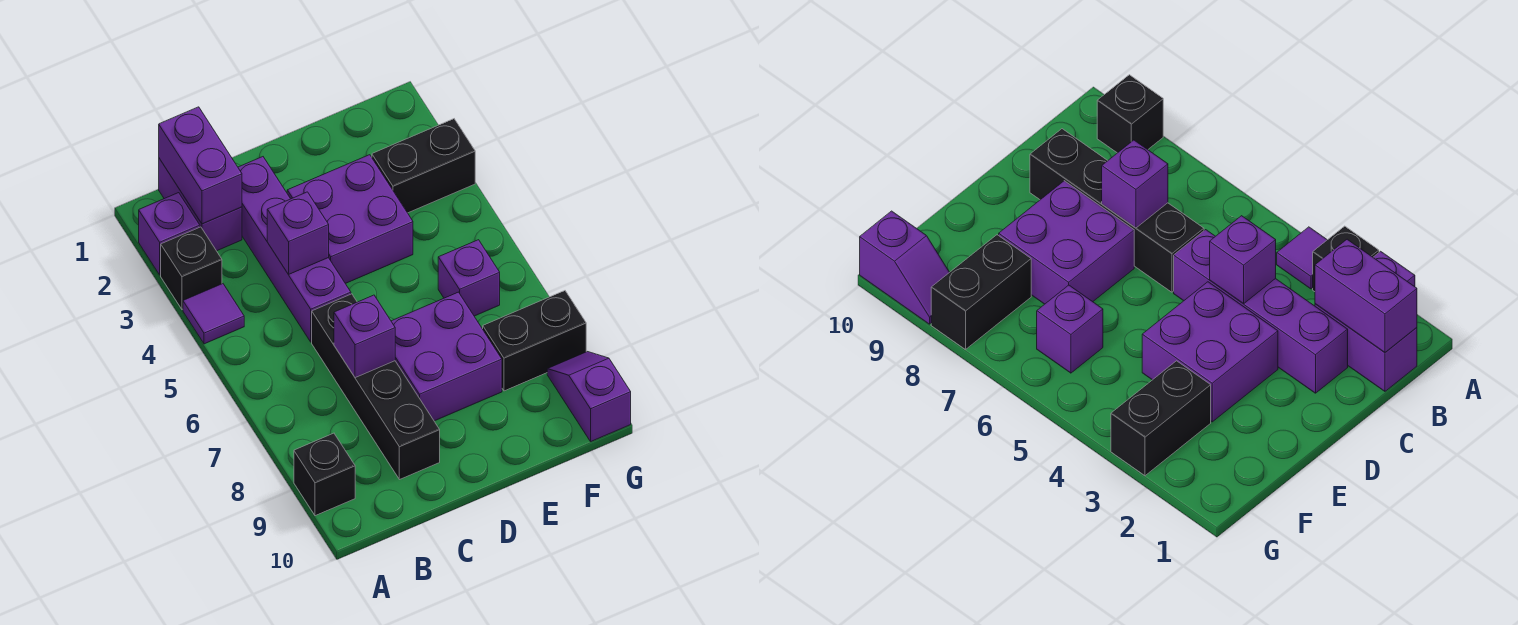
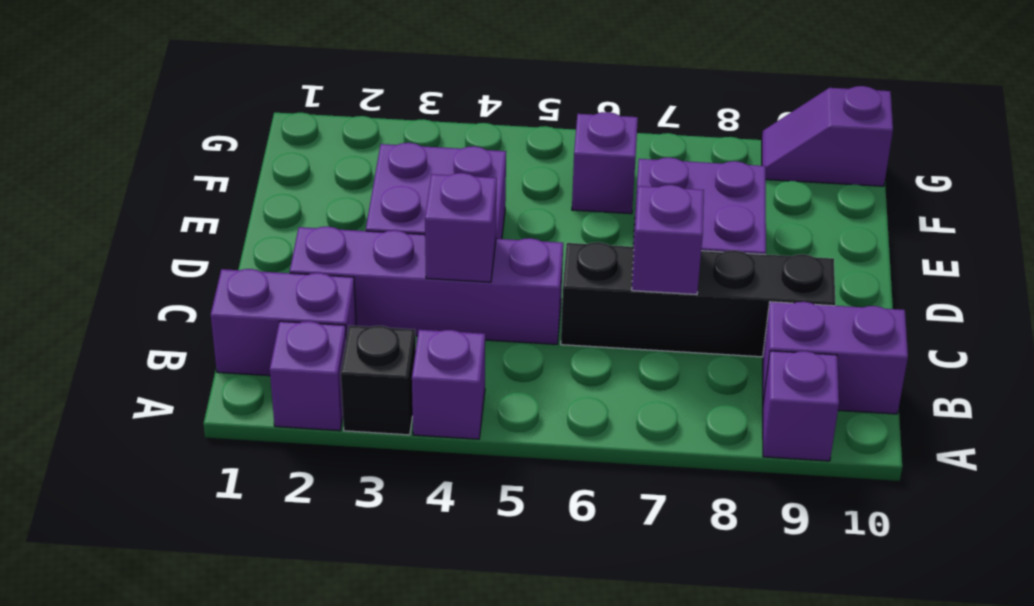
purple tile A4 level 1 -> purple brick A4 level 1
black brick A9 level 1 -> purple brick A9 level 1
purple brick B1:B2 level 2 -> purple brick B9:B10 level 1
black brick F3:G3 level 1 -> none
black brick F8:G8 level 1 -> none

